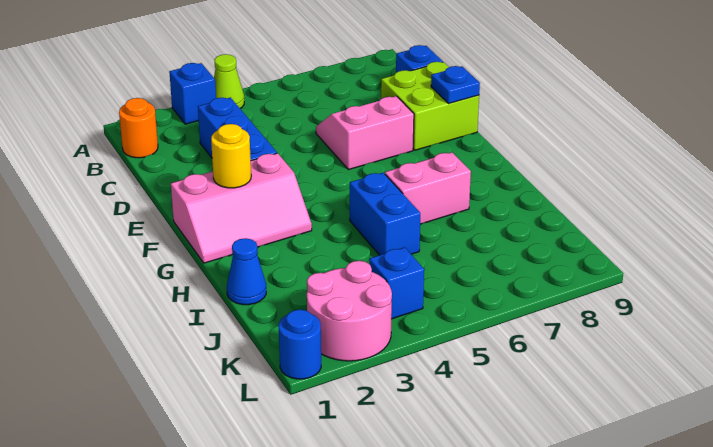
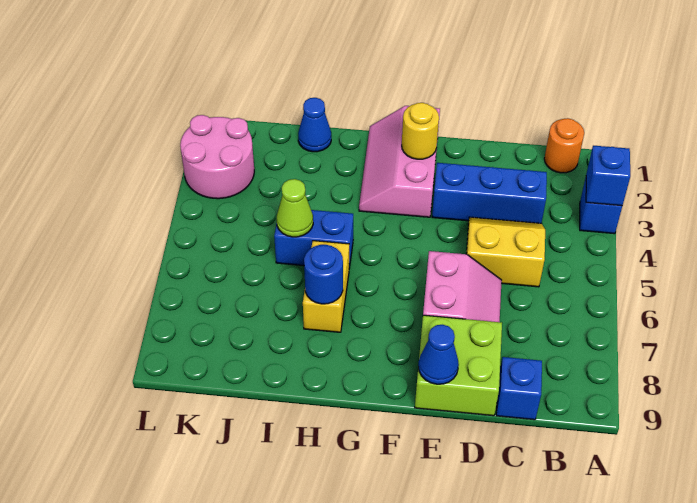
lime cone A4 level 1 -> lime cone I5 level 2
none -> yellow slope C4:D5 level 1 top 5
blue plate E9 level 2 -> blue cone E9 level 2
pink brick H6:H7 level 1 -> yellow brick H6:H7 level 1
blue brick K4 level 1 -> blue brick A3 level 2
blue round brick L1 level 1 -> blue round brick H7 level 2

